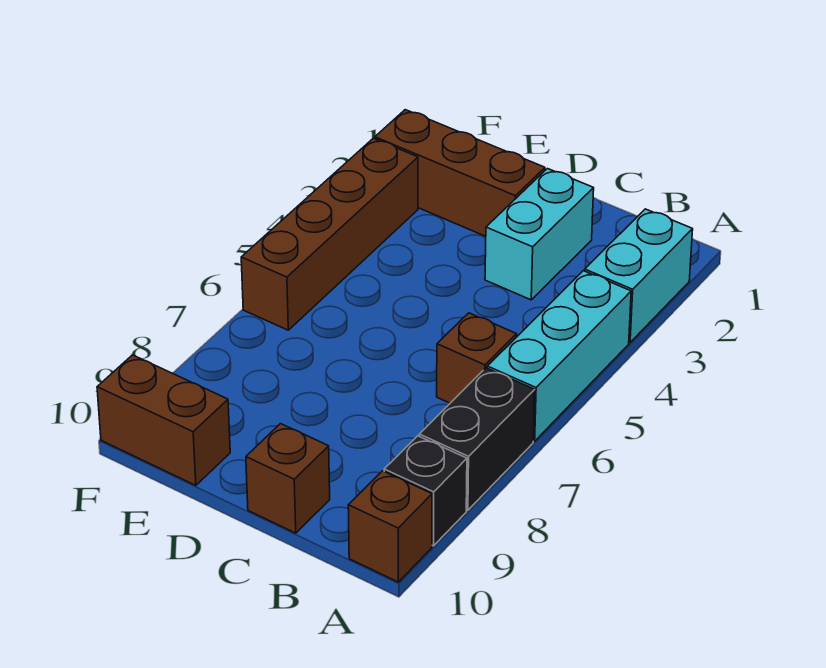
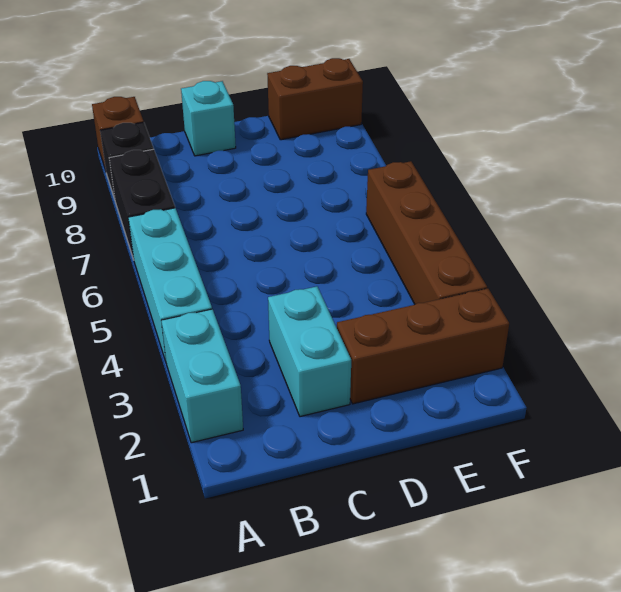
brown brick B6 level 1 -> none
brown brick C10 level 1 -> cyan brick C10 level 1

